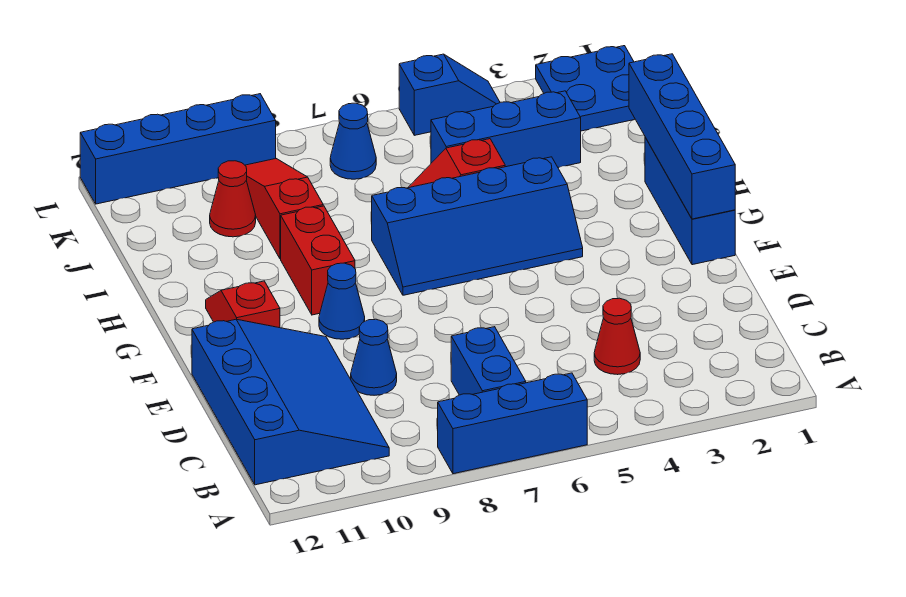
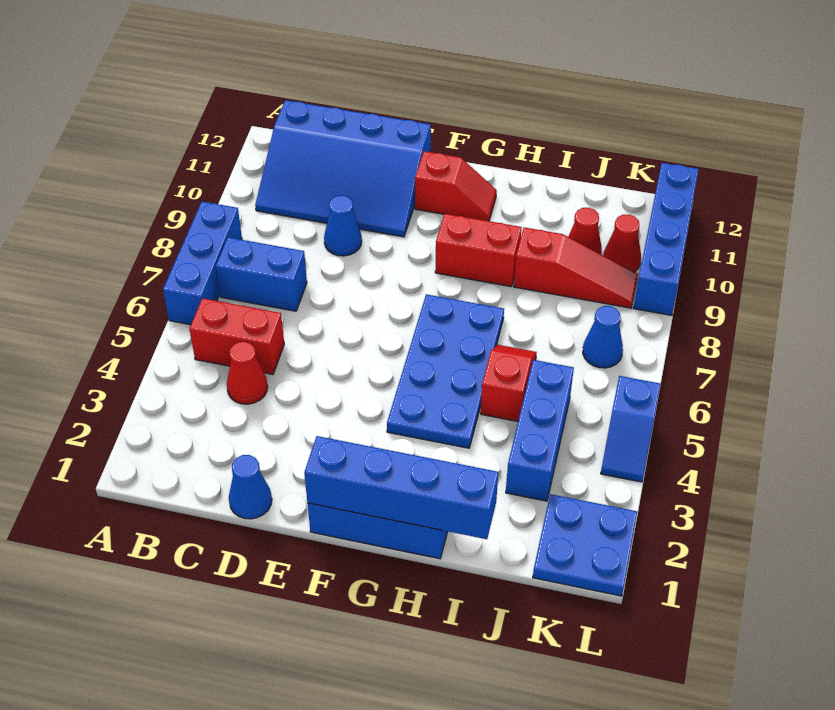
none -> red brick B5:C5 level 1
blue cone F9 level 1 -> blue cone D1 level 1
blue slope G4:H7 level 1 top H -> blue plate G4:H7 level 1
none -> red cone K10 level 1

